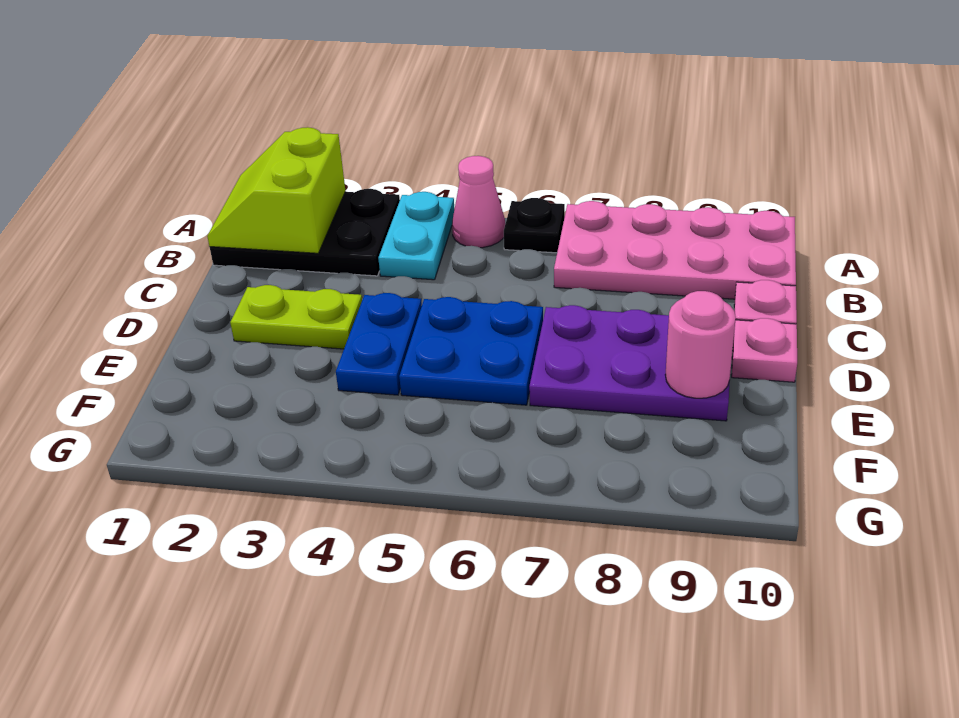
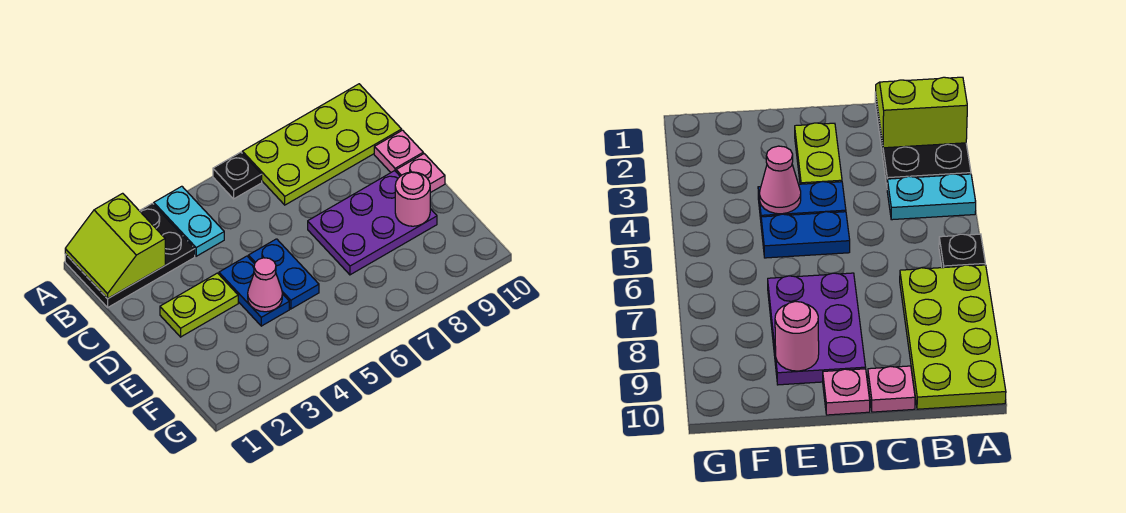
pink cone A5 level 1 -> pink cone E4 level 2
pink plate A7:B10 level 1 -> lime plate A7:B10 level 1
blue plate D5:E6 level 1 -> blue plate D5:E5 level 1

